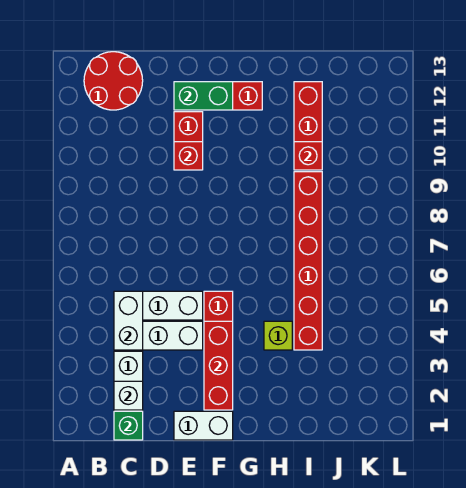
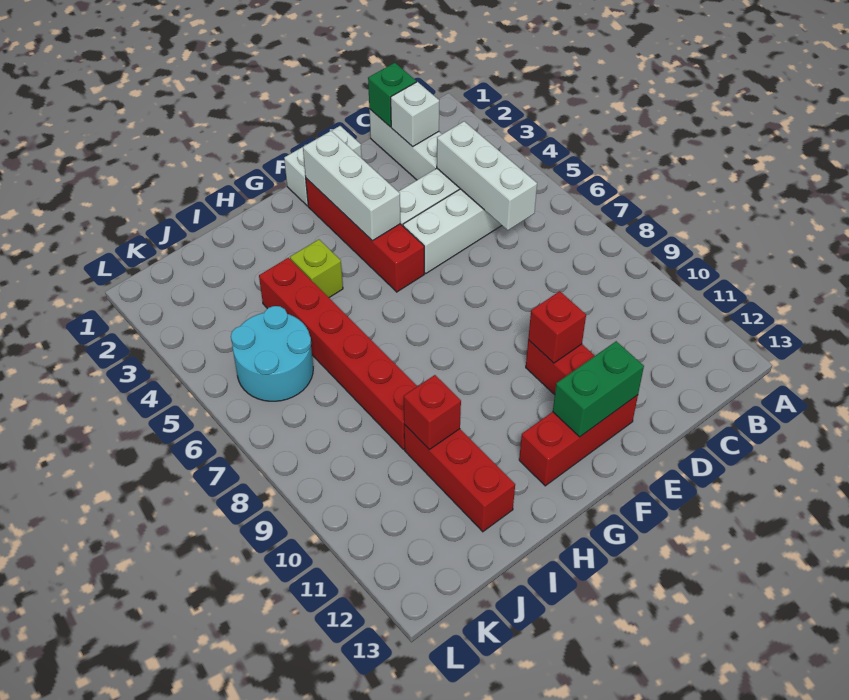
red round brick B12:C13 level 1 -> none
white brick C4:C5 level 2 -> white brick C4:C6 level 2
red brick F2:F4 level 2 -> white brick F2:F4 level 2
none -> cyan round brick J5:K6 level 1

